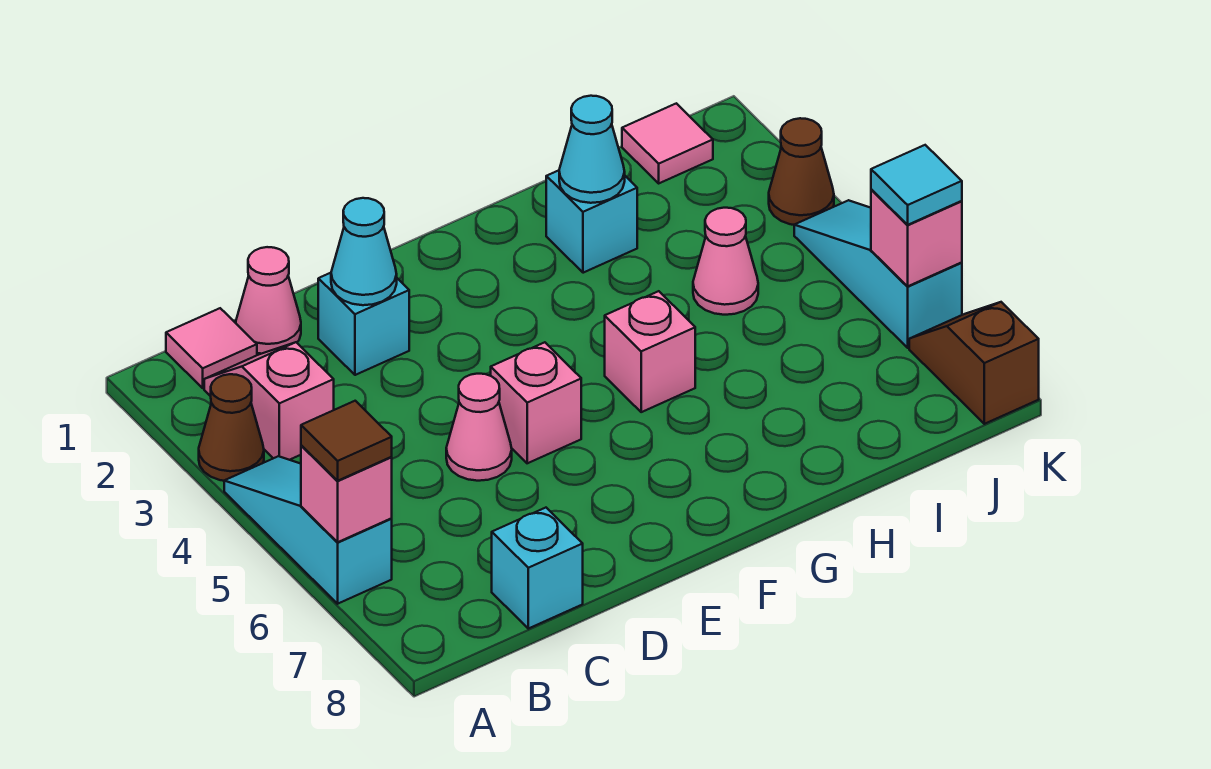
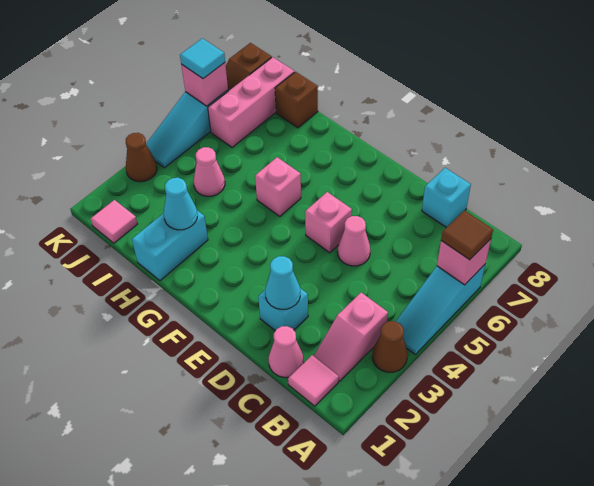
cyan brick H2 level 1 -> cyan brick H1:H2 level 1
none -> brown brick I8 level 1
none -> pink brick J6:J8 level 1

